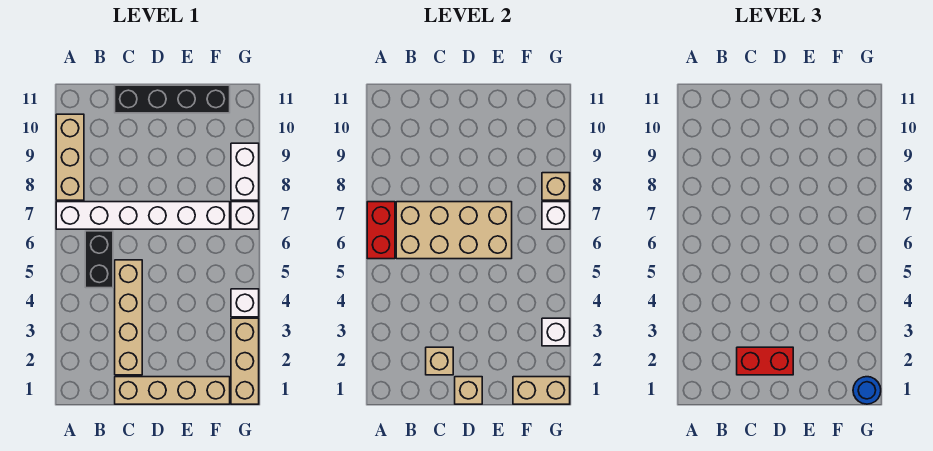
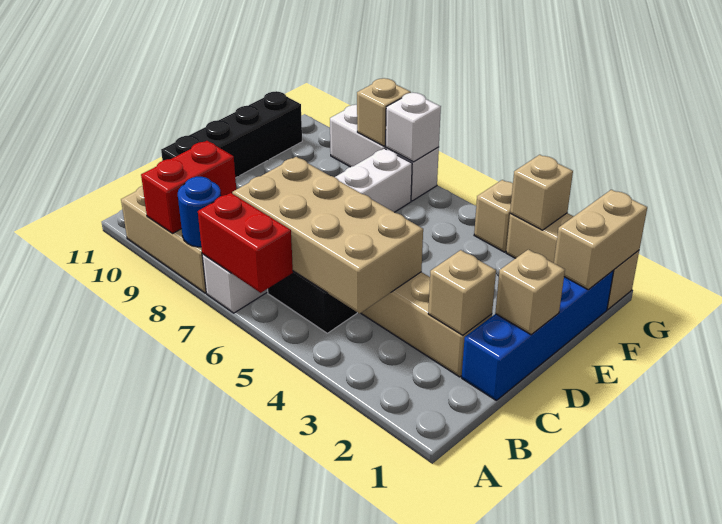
tan brick B6:E7 level 2 -> tan brick B4:C7 level 2
tan brick C1:F1 level 1 -> blue brick C1:F1 level 1
red brick C2:D2 level 3 -> red brick A9:B9 level 2
blue round brick G1 level 3 -> blue round brick A8 level 2
white brick G3 level 2 -> tan brick G3 level 2
white brick G4 level 1 -> tan brick G4 level 1

